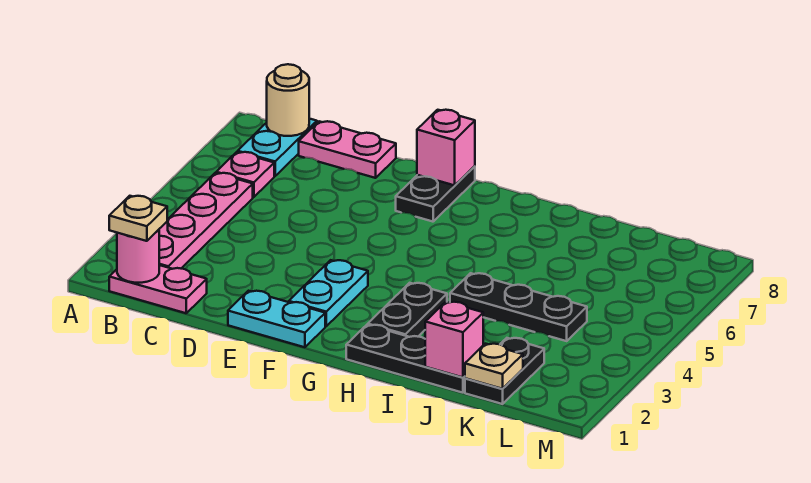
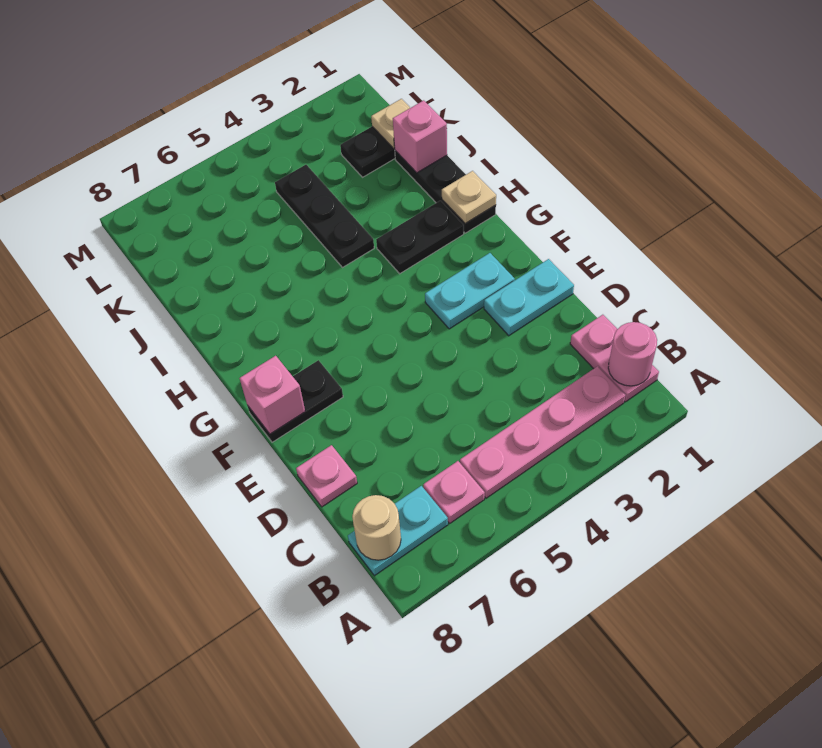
tan plate B1 level 3 -> tan plate H1 level 2
pink plate C8:D8 level 1 -> pink plate D8 level 1
cyan plate E1:F1 level 1 -> cyan plate E1:E2 level 1

